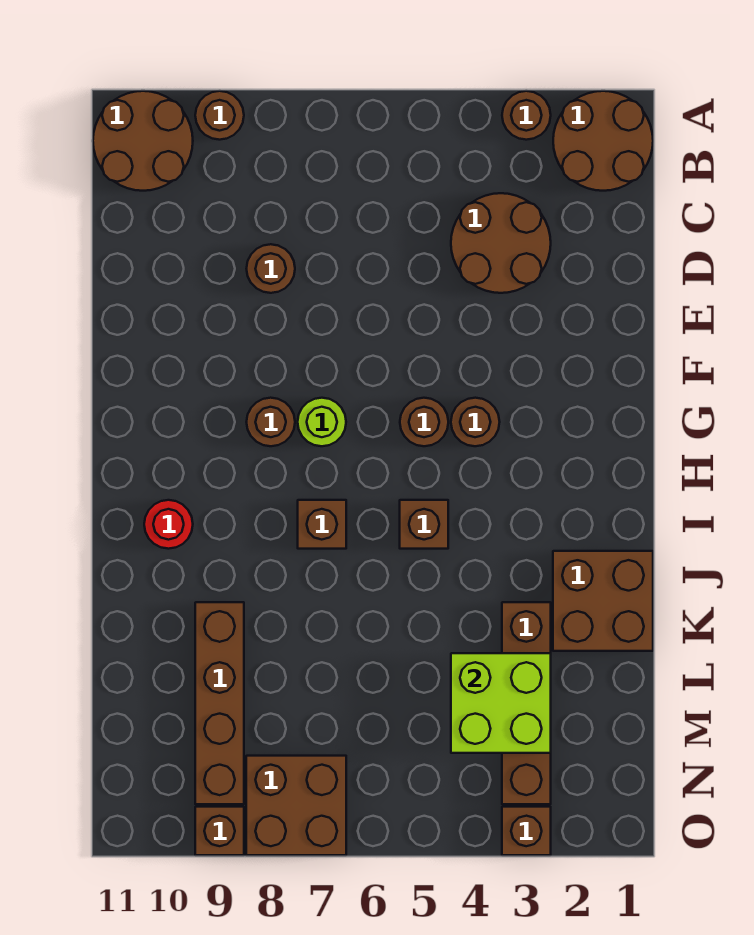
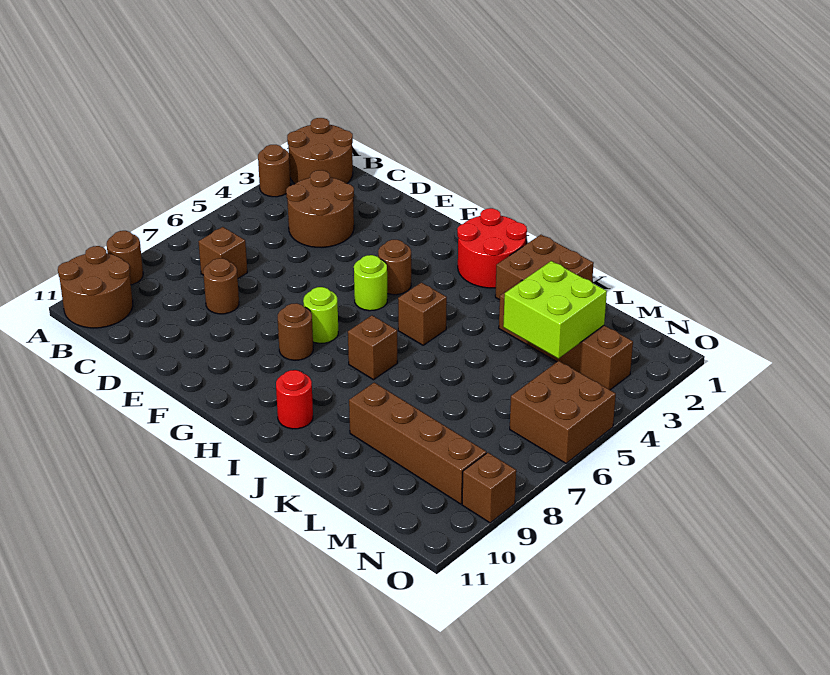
brown round brick G5 level 1 -> lime round brick G5 level 1
none -> red round brick H1:I2 level 1
brown brick N7:O8 level 1 -> brown brick N5:O6 level 1
brown brick O3 level 1 -> brown brick C7 level 1

